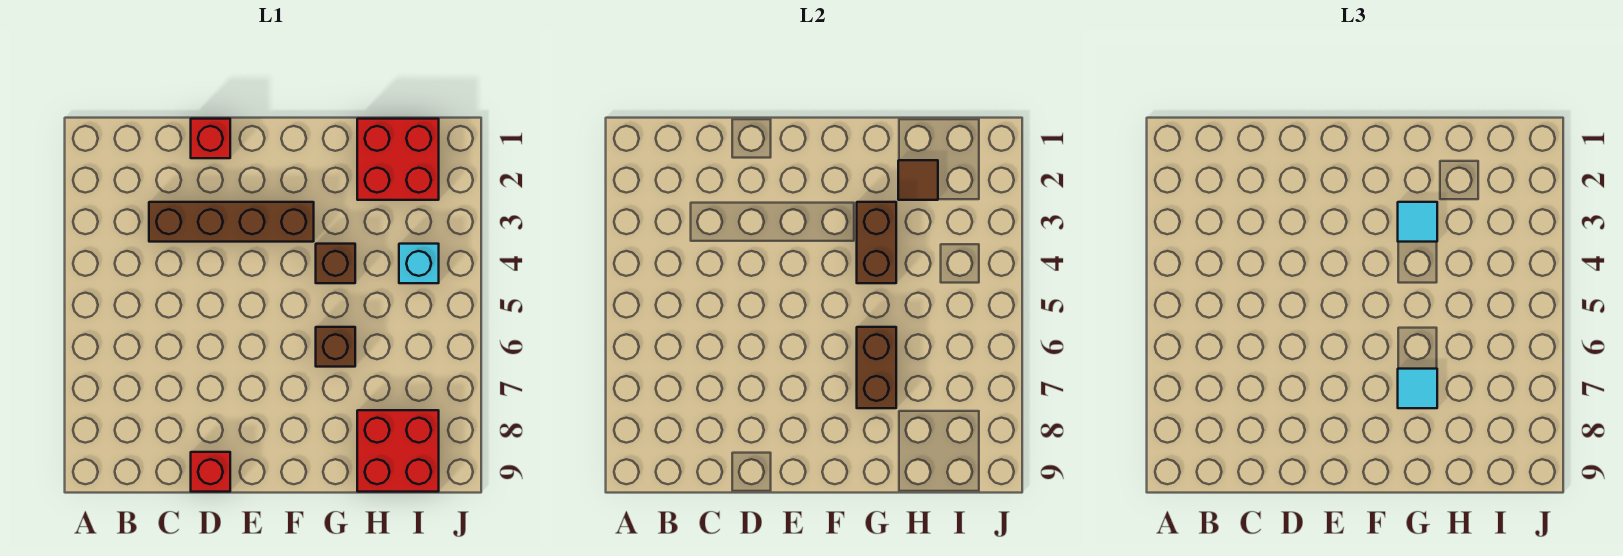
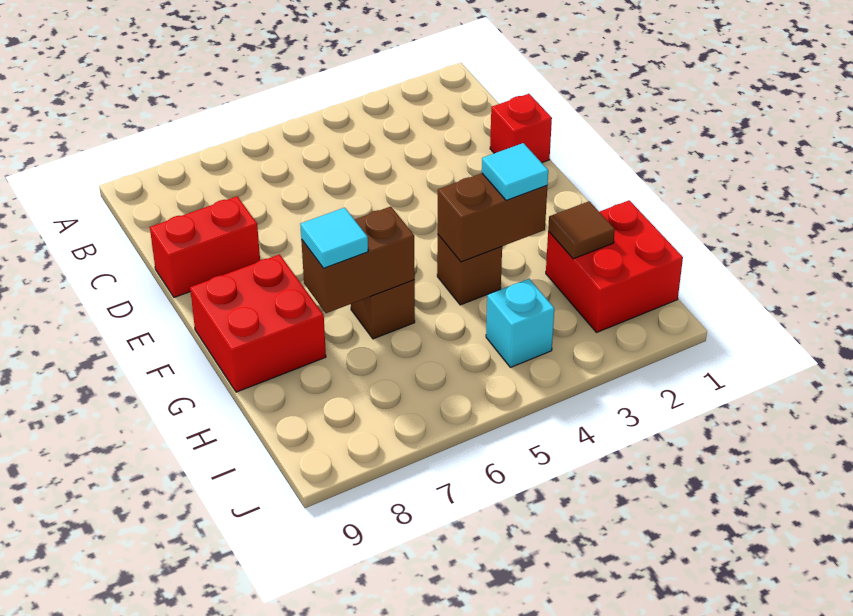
brown brick C3:F3 level 1 -> none
red brick D9 level 1 -> red brick D8:D9 level 1
red brick H8:I9 level 1 -> red brick F8:G9 level 1

